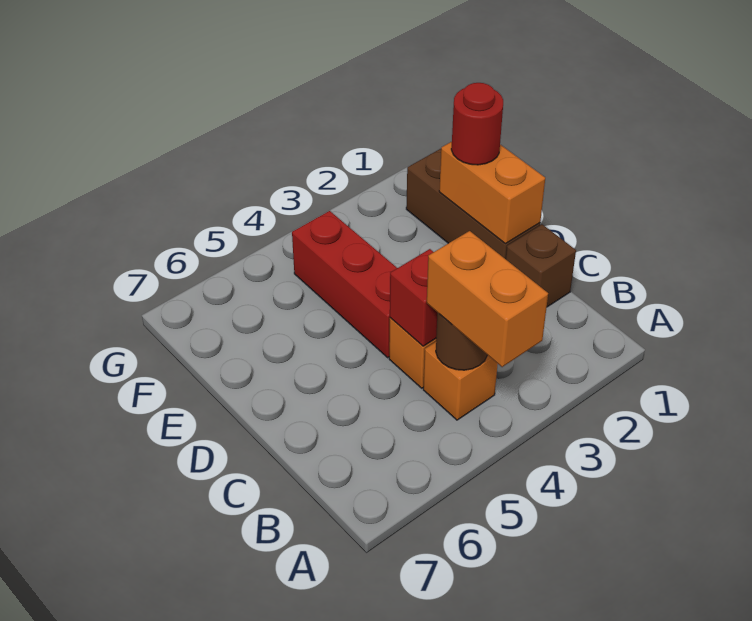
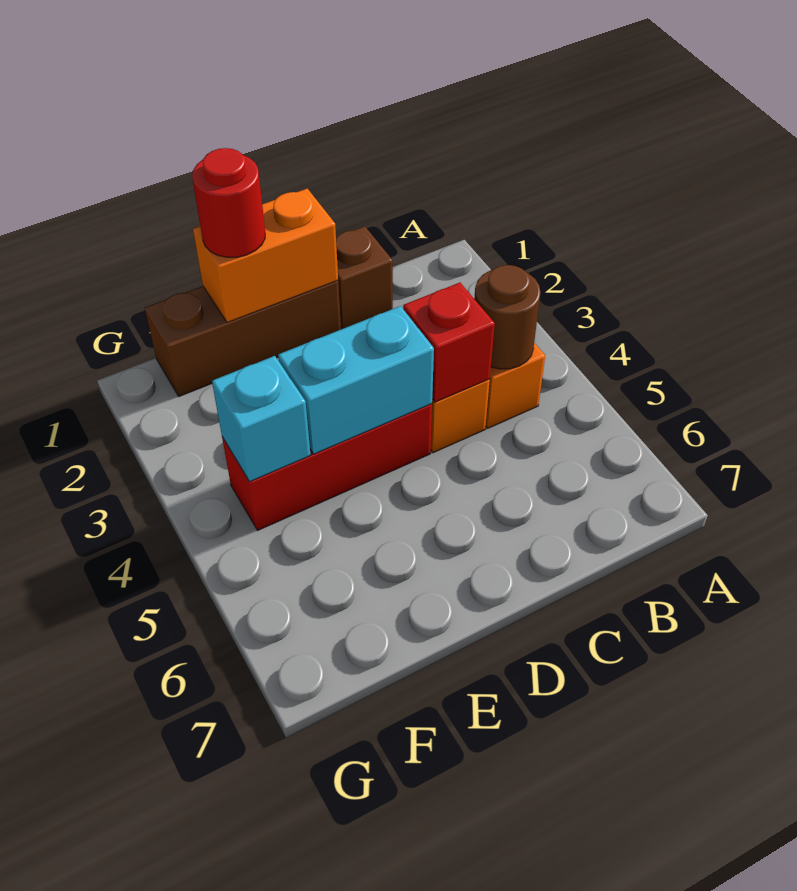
orange brick A4:B4 level 3 -> none
none -> cyan brick D4:E4 level 2
none -> cyan brick F4 level 2

